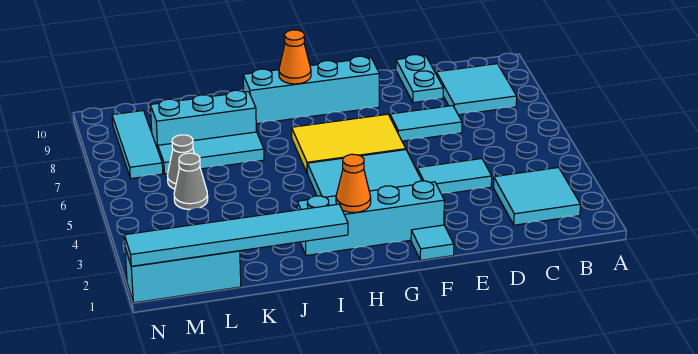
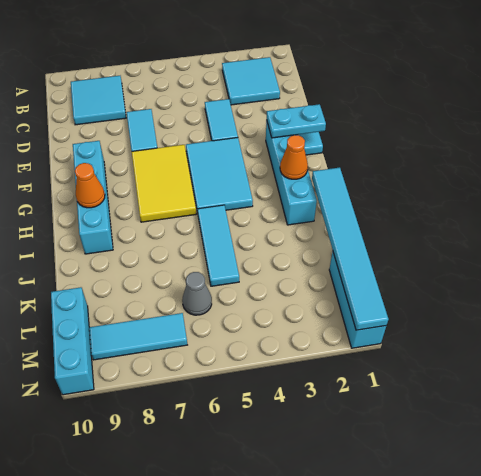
cyan plate D9:D10 level 1 -> cyan plate F1:F2 level 2
cyan tile J7:L7 level 1 -> cyan tile I5:K5 level 1
cyan brick J8:L8 level 1 -> cyan brick L10:N10 level 1
grey cone L5 level 1 -> none

